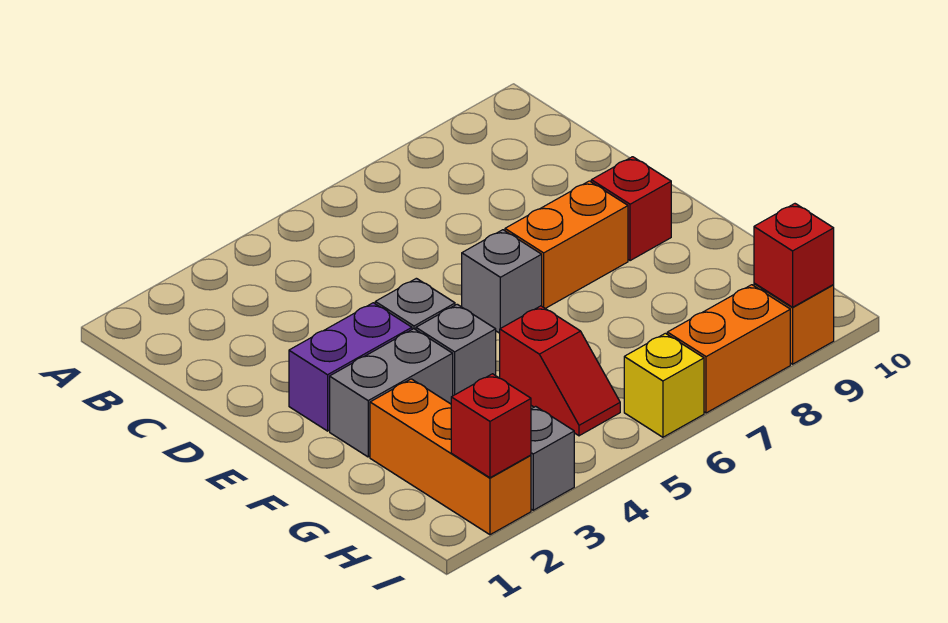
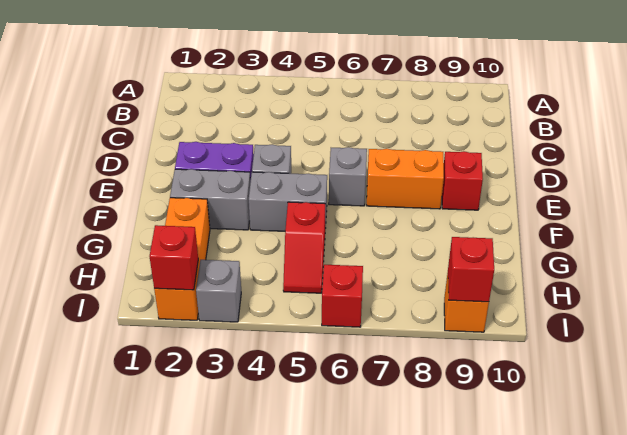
grey brick F4 level 1 -> grey brick F4:F5 level 1
yellow brick I6 level 1 -> red brick I6 level 1
orange brick I7:I8 level 1 -> none

